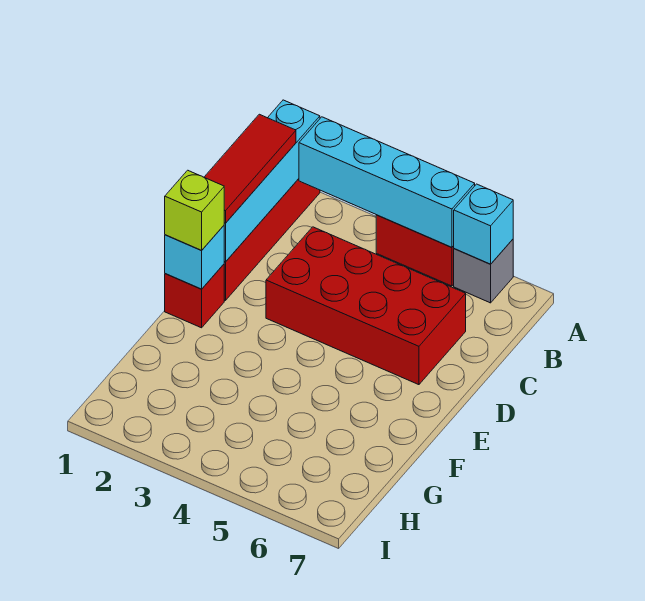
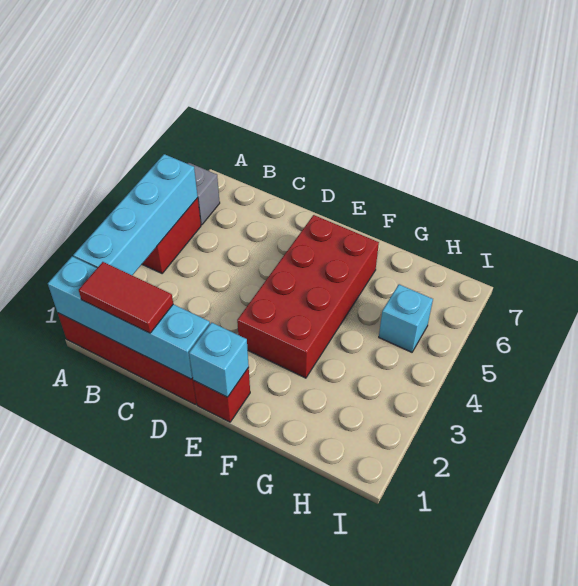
cyan brick A6 level 2 -> cyan brick H5 level 1
red tile B1:D1 level 3 -> red tile B1:C1 level 3
red brick C3:D6 level 1 -> red brick E3:F6 level 1
lime brick E1 level 3 -> none

